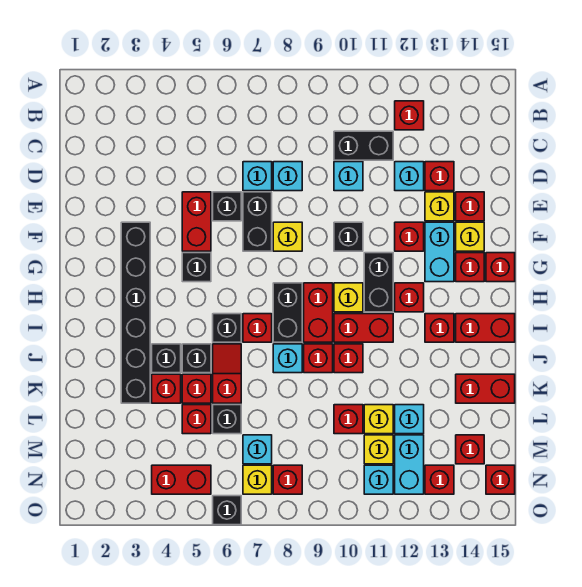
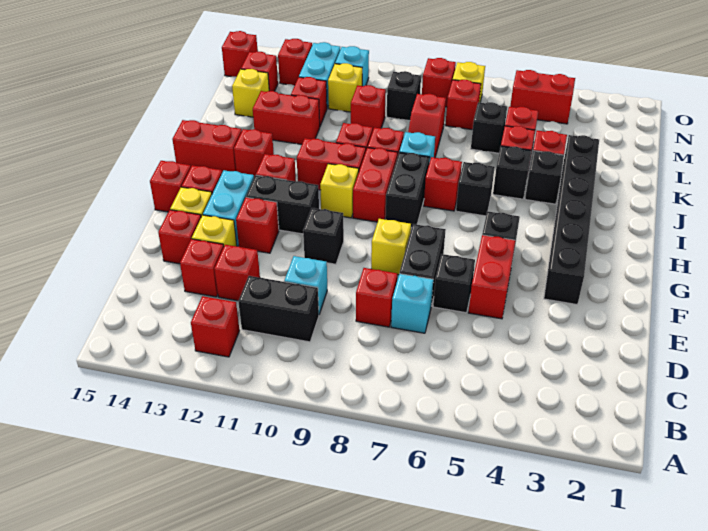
cyan brick D8 level 1 -> red brick D8 level 1
cyan brick D12 level 1 -> red brick D12 level 1
black brick G11:H11 level 1 -> black brick G11:G12 level 1
red slope J6:K6 level 1 top K -> red slope K8:L8 level 1 top L
red brick K14:K15 level 1 -> red brick K12:K13 level 1
yellow brick L11 level 1 -> yellow brick L14 level 1
cyan brick L12 level 1 -> red brick L12 level 1
cyan brick M7 level 1 -> red brick M7 level 1
black brick O6 level 1 -> black brick M9 level 1

